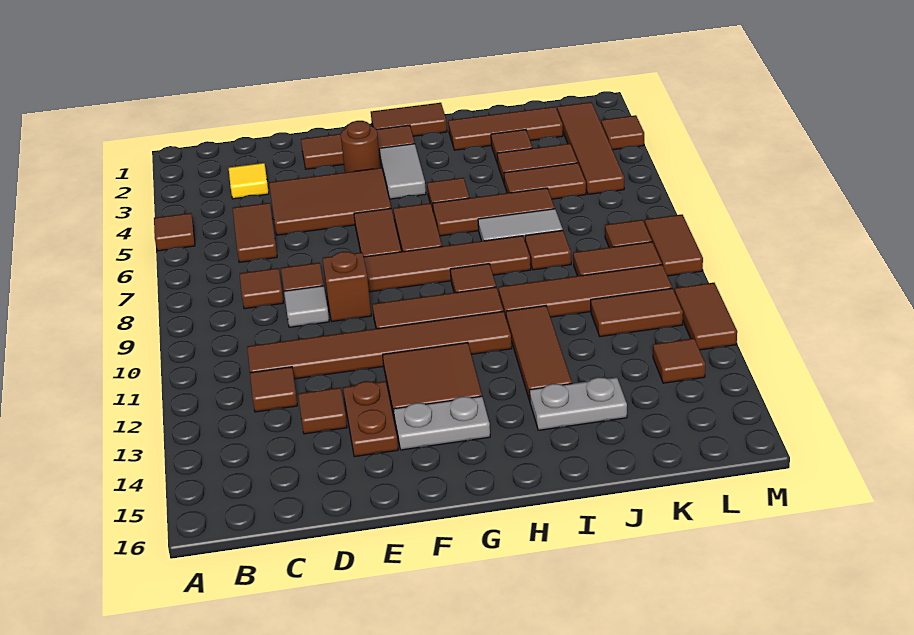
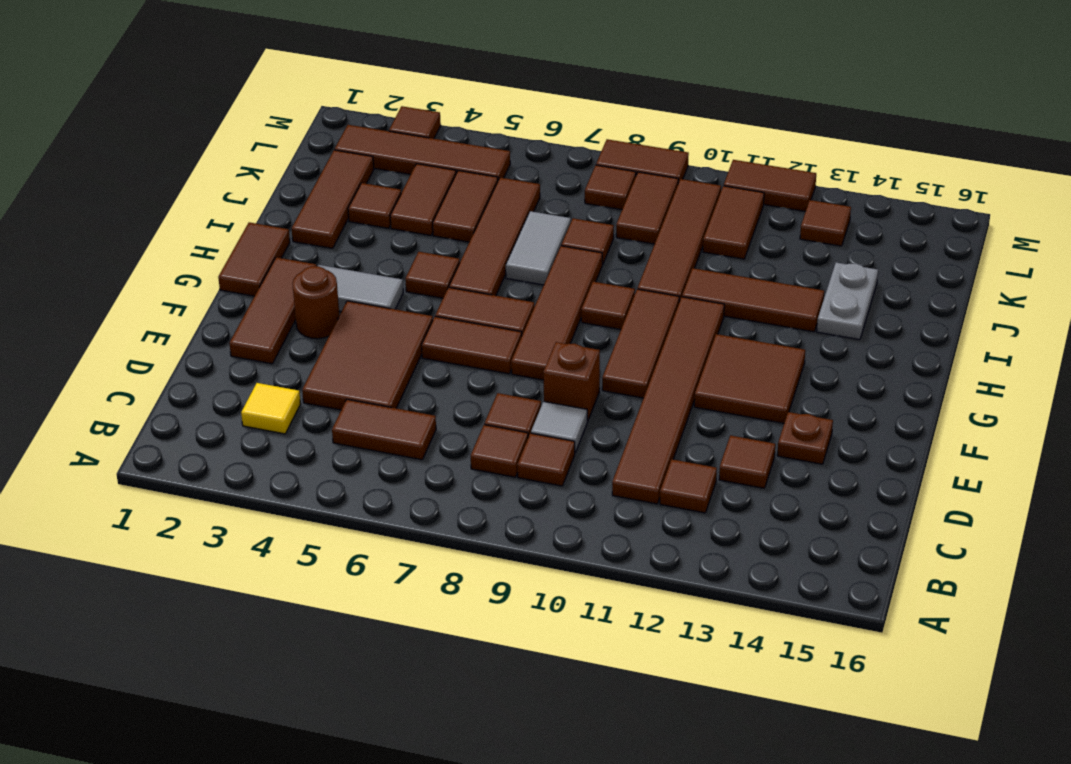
brown tile A5 level 1 -> brown tile C9 level 1
brown plate E13:E14 level 1 -> brown plate E14 level 1
grey plate F14:G14 level 1 -> none
brown tile H6:J6 level 1 -> brown tile H6:K6 level 1

